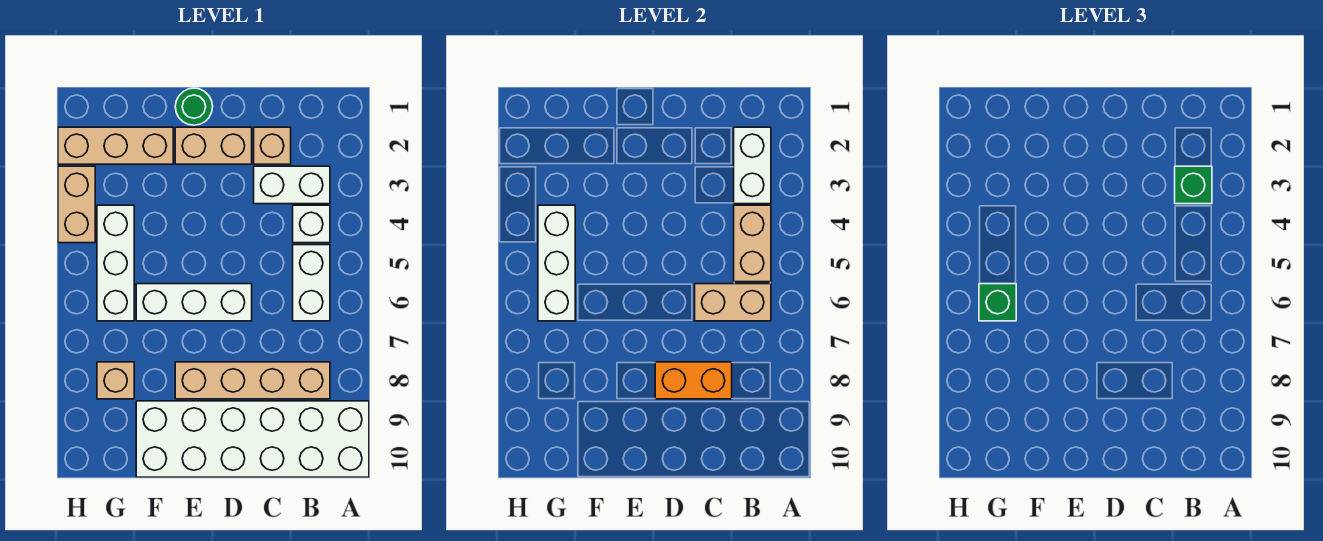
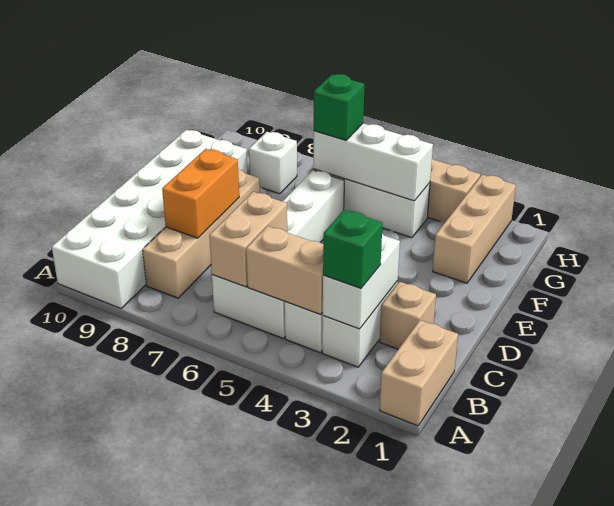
white brick B2:B3 level 2 -> white brick B3:C3 level 2
tan brick D2:E2 level 1 -> tan brick A1:B1 level 1
green round brick E1 level 1 -> none
tan brick G8 level 1 -> white brick G8 level 1

